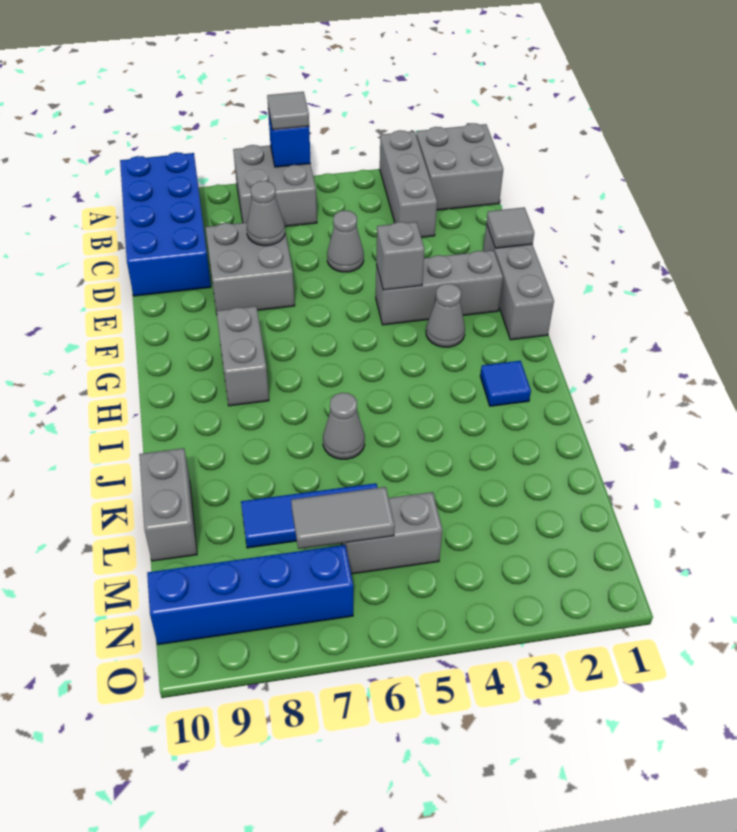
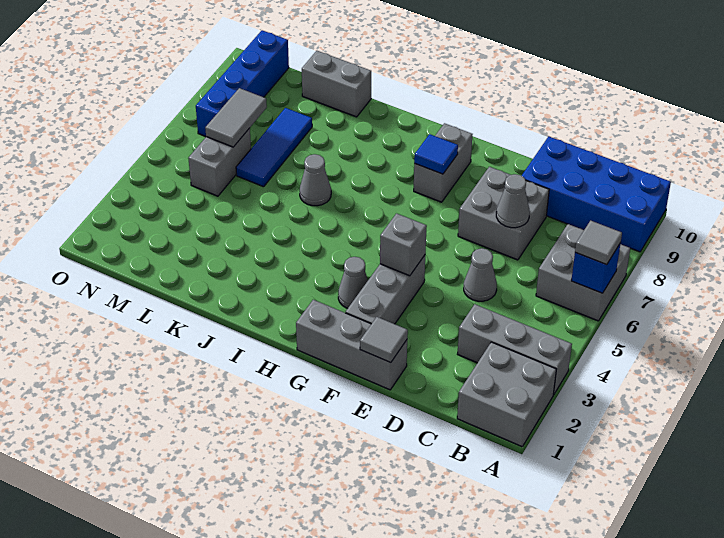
grey brick G8:H8 level 1 -> grey brick G8:G9 level 1
blue tile I2 level 1 -> blue tile G8 level 2

